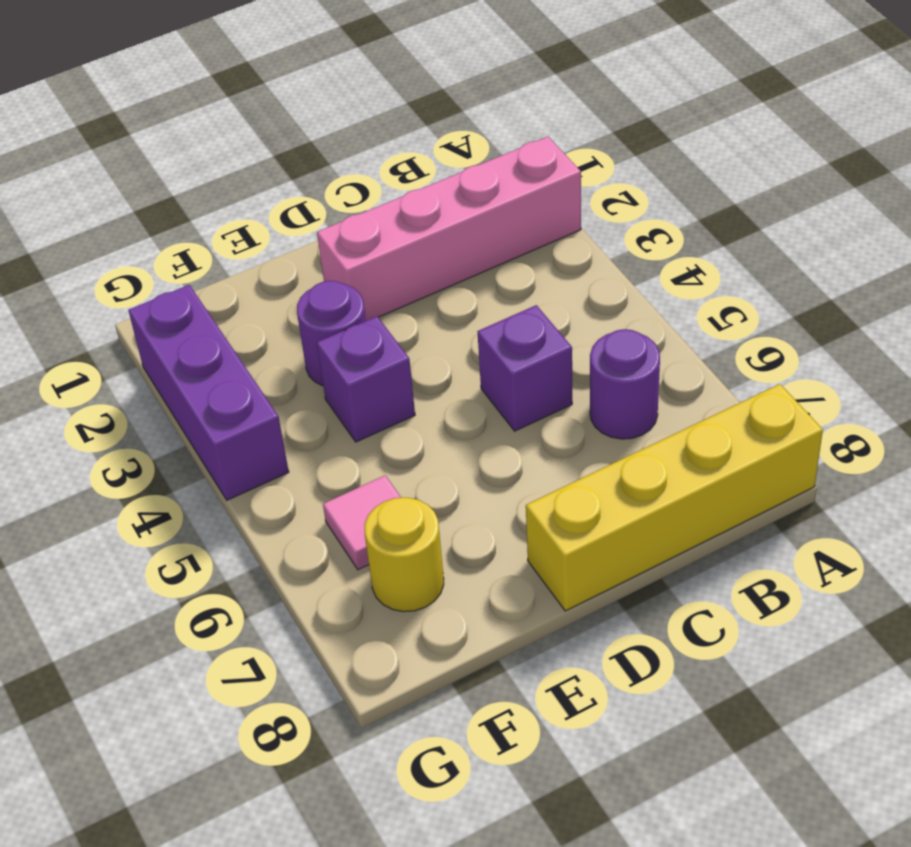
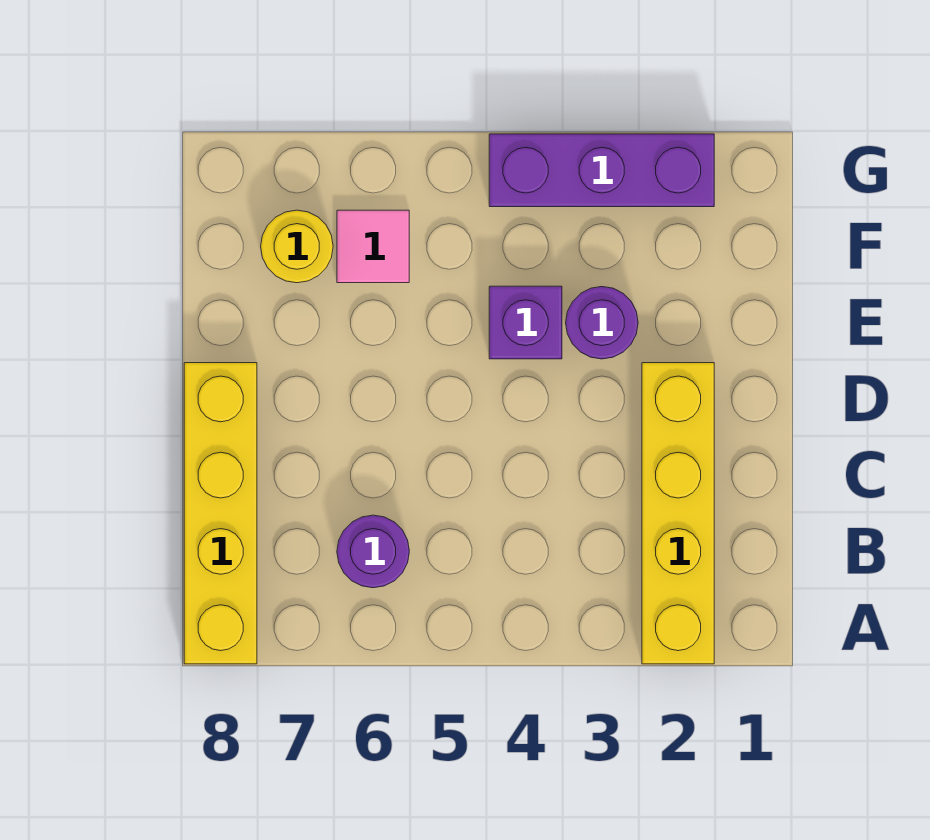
pink brick A2:D2 level 1 -> yellow brick A2:D2 level 1
purple brick C5 level 1 -> none

